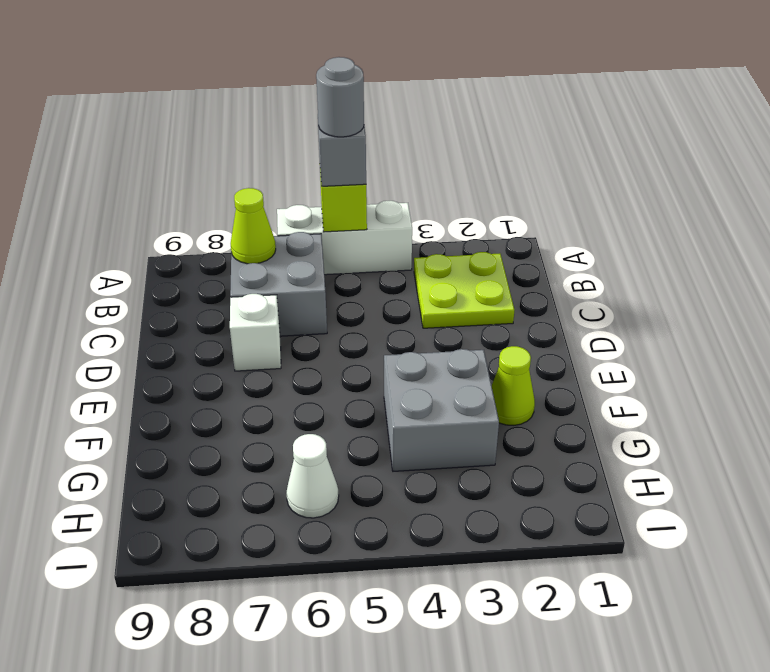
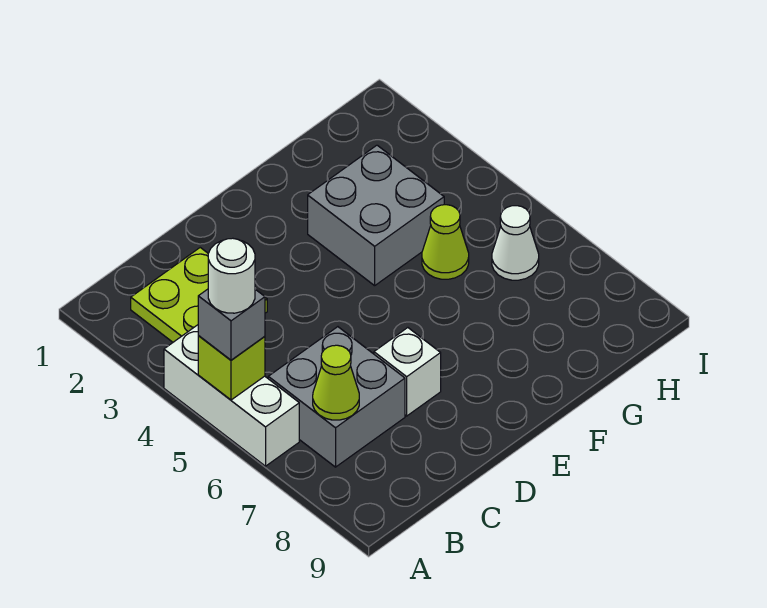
grey round brick A5 level 4 -> white round brick A5 level 4
lime cone F2 level 1 -> lime cone G5 level 1

